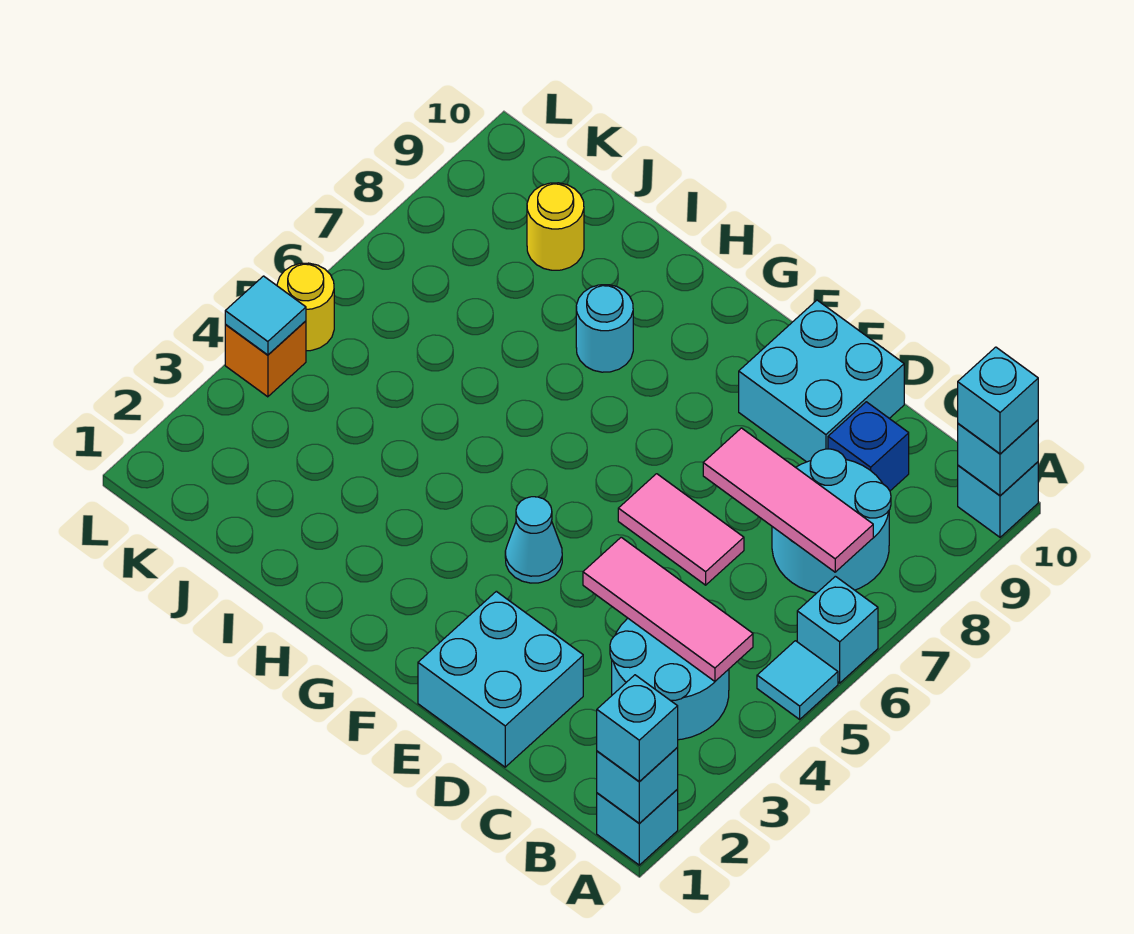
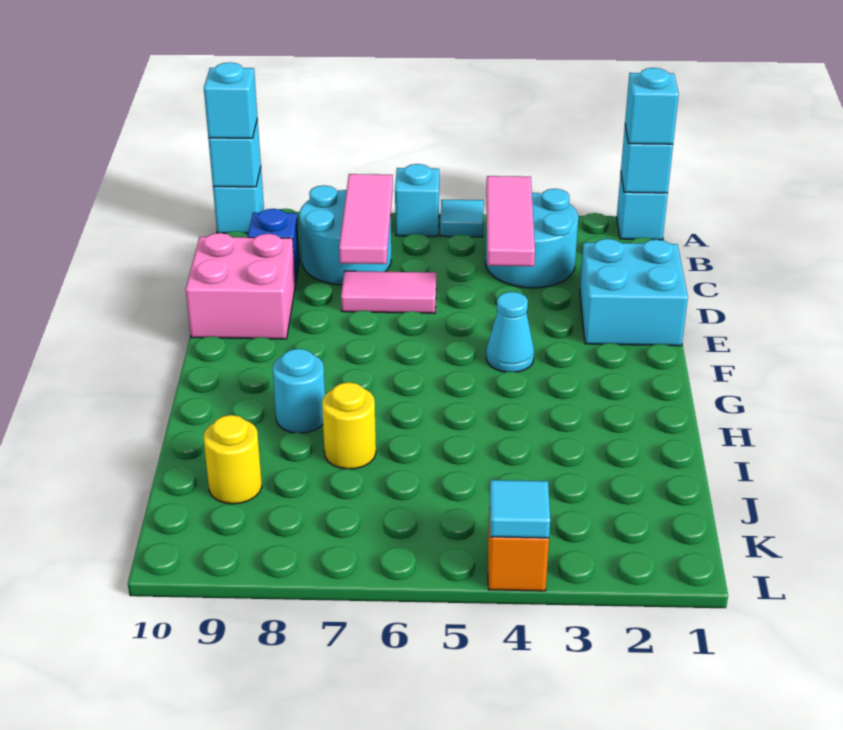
pink tile D6:E6 level 1 -> pink tile D6:D7 level 1
cyan brick D9:E10 level 1 -> pink brick D9:E10 level 1
yellow round brick L5 level 1 -> yellow round brick I7 level 1

